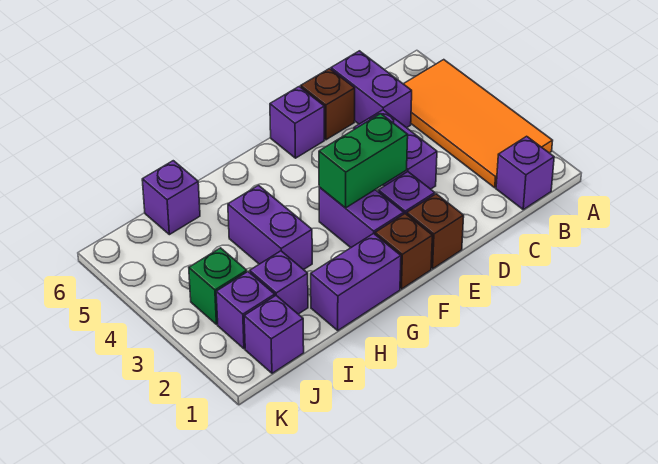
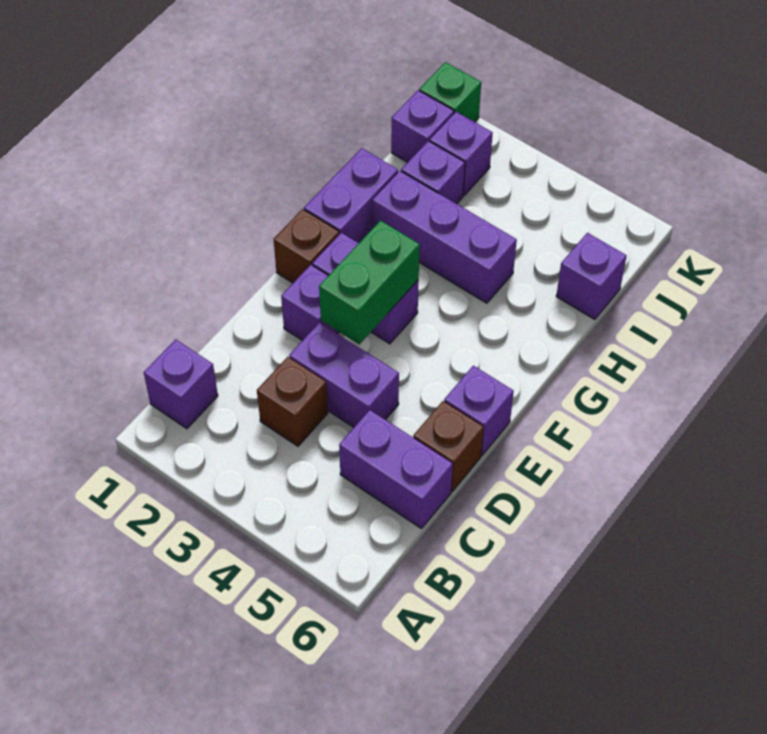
orange tile A2:B5 level 1 -> none
brown brick E1 level 1 -> brown brick C3 level 1
purple brick H3:H4 level 1 -> purple brick H2:H4 level 1
green brick J3 level 1 -> green brick K1 level 1

